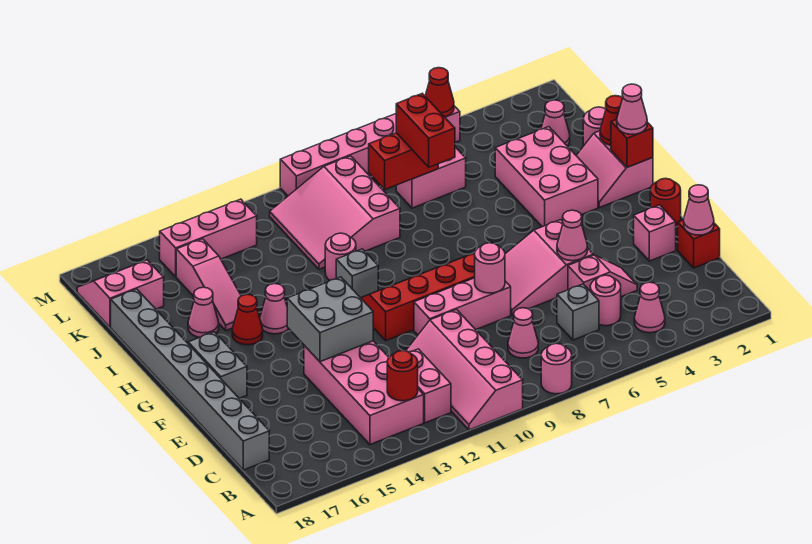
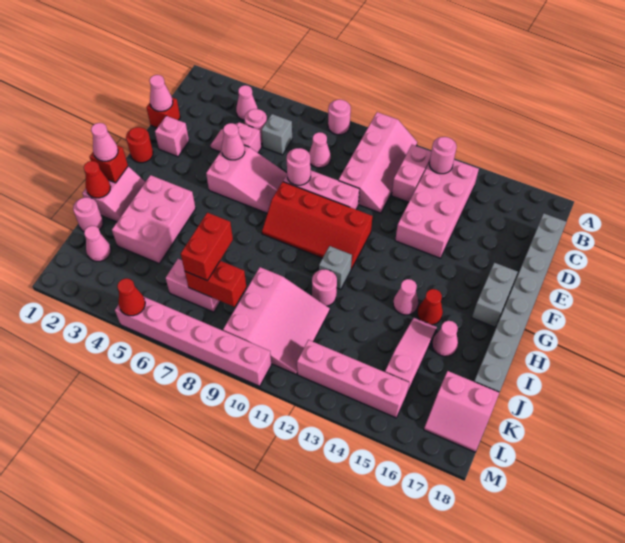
red round brick B13 level 2 -> pink round brick B13 level 2
grey brick E13:F14 level 2 -> none
pink brick L13:L15 level 1 -> pink brick L12:L15 level 1

